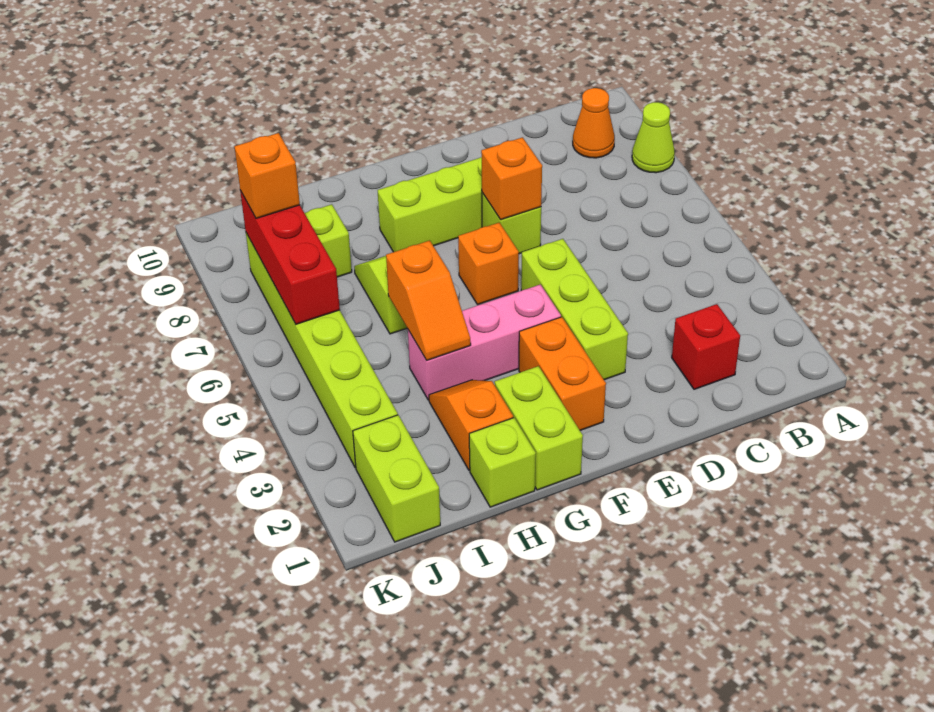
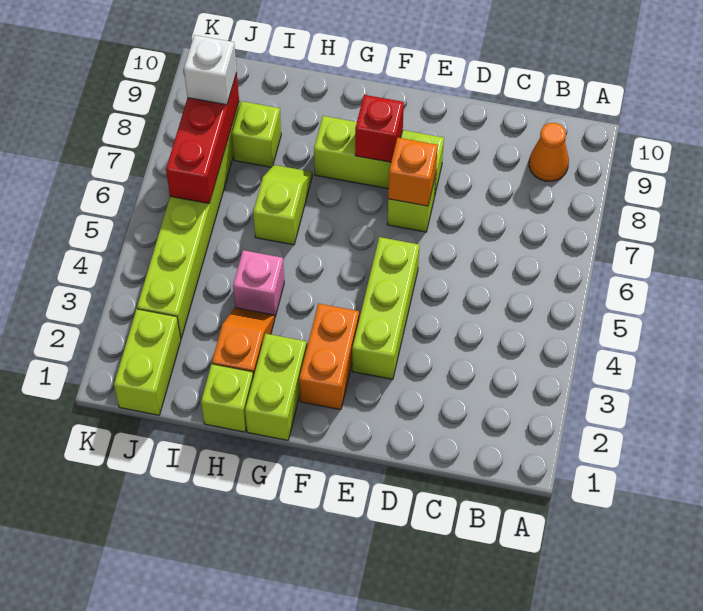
lime cone A8 level 1 -> none
red brick C2 level 1 -> red brick F8 level 2
pink brick F4:H4 level 1 -> pink brick H4 level 1
orange brick F6 level 1 -> none
orange slope H4:H5 level 2 top 5 -> none
orange brick J8 level 3 -> white brick J8 level 3

